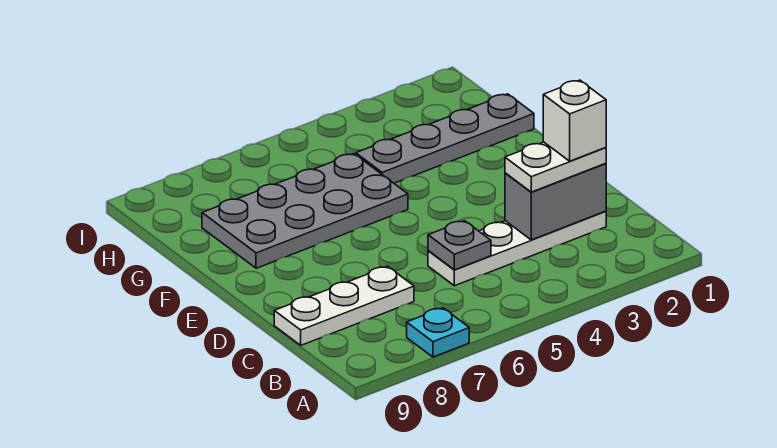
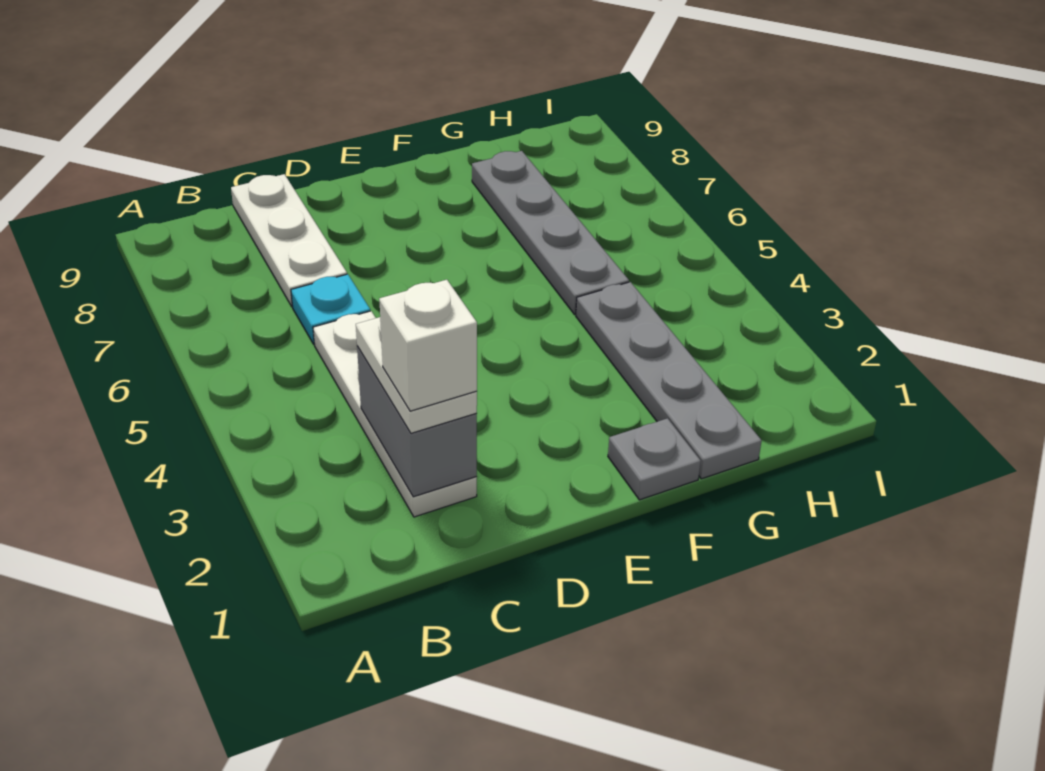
cyan plate A7 level 1 -> cyan plate C6 level 1
grey plate C5 level 2 -> grey plate F1 level 1
grey plate F5:G8 level 1 -> grey plate G5:G8 level 1

